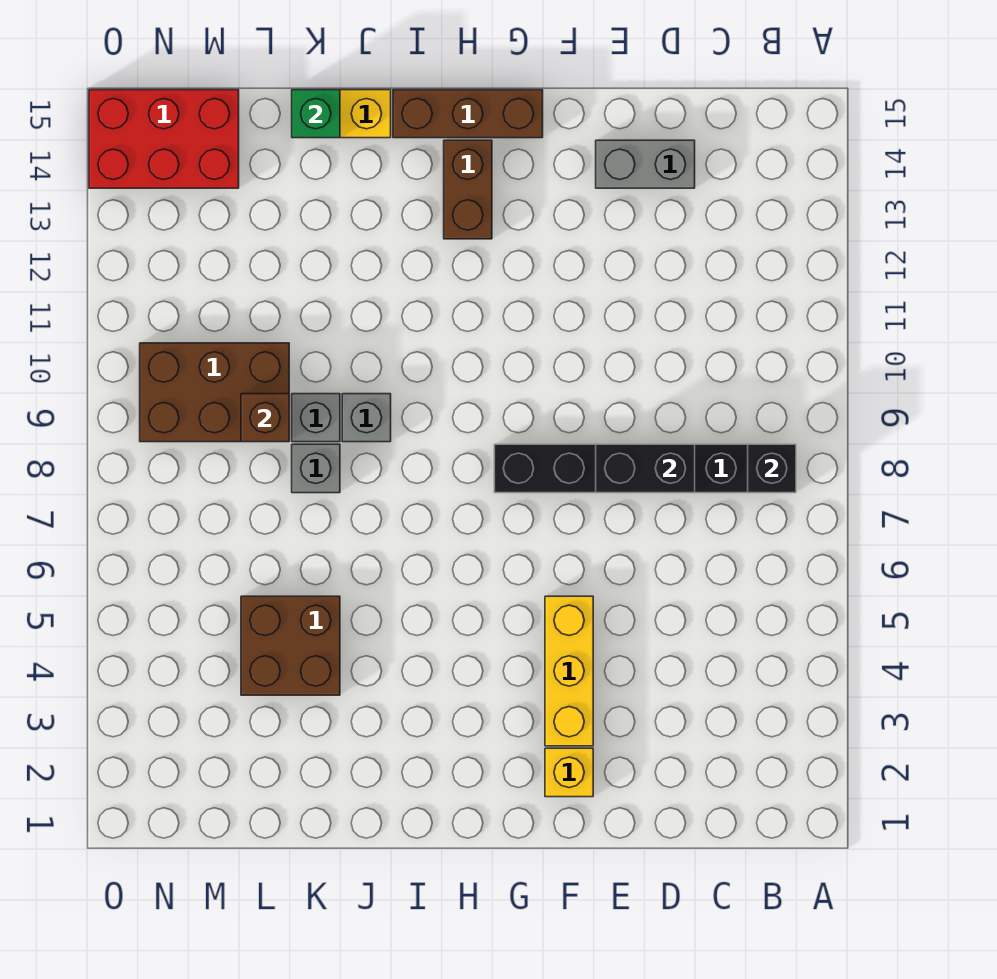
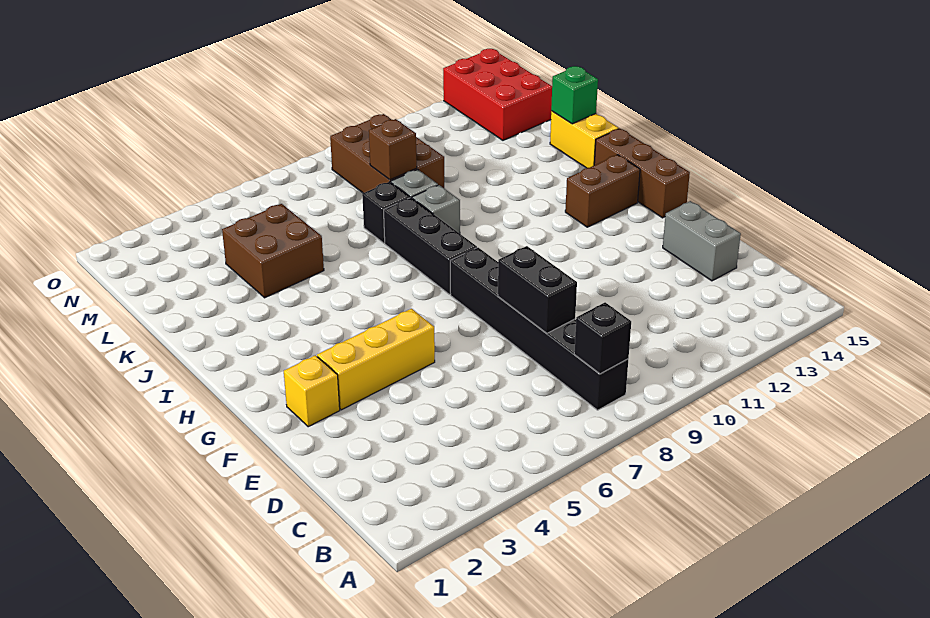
none -> black brick H8:J8 level 1
grey brick K8 level 1 -> black brick K8 level 1

